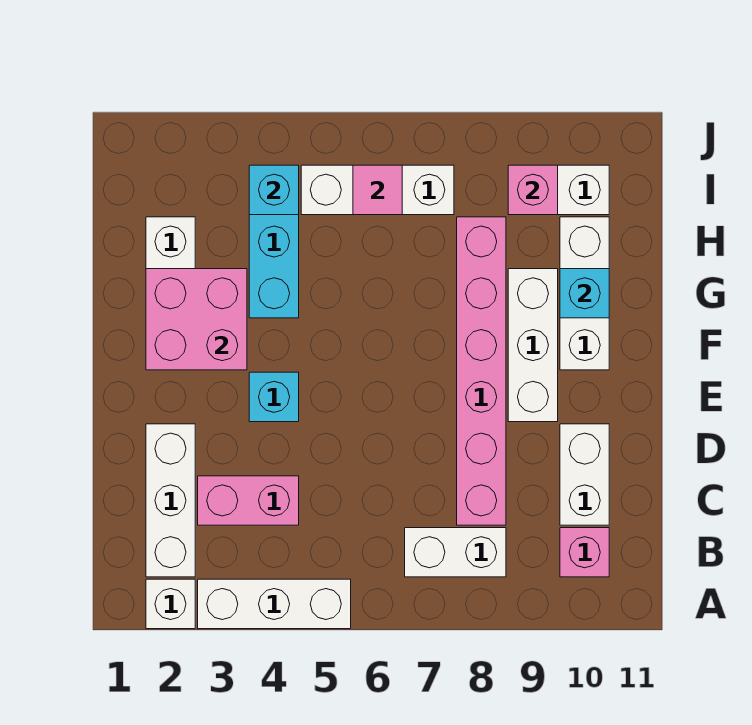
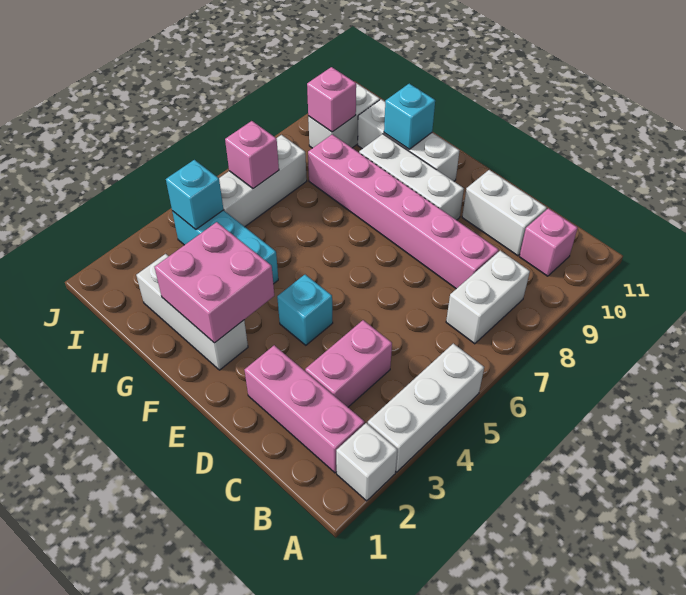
white brick B2:D2 level 1 -> pink brick B2:D2 level 1
pink tile I6 level 2 -> pink brick I6 level 2

